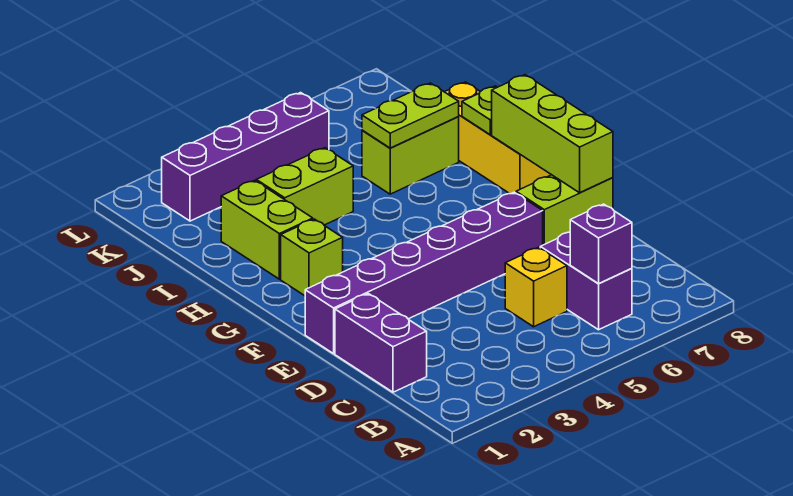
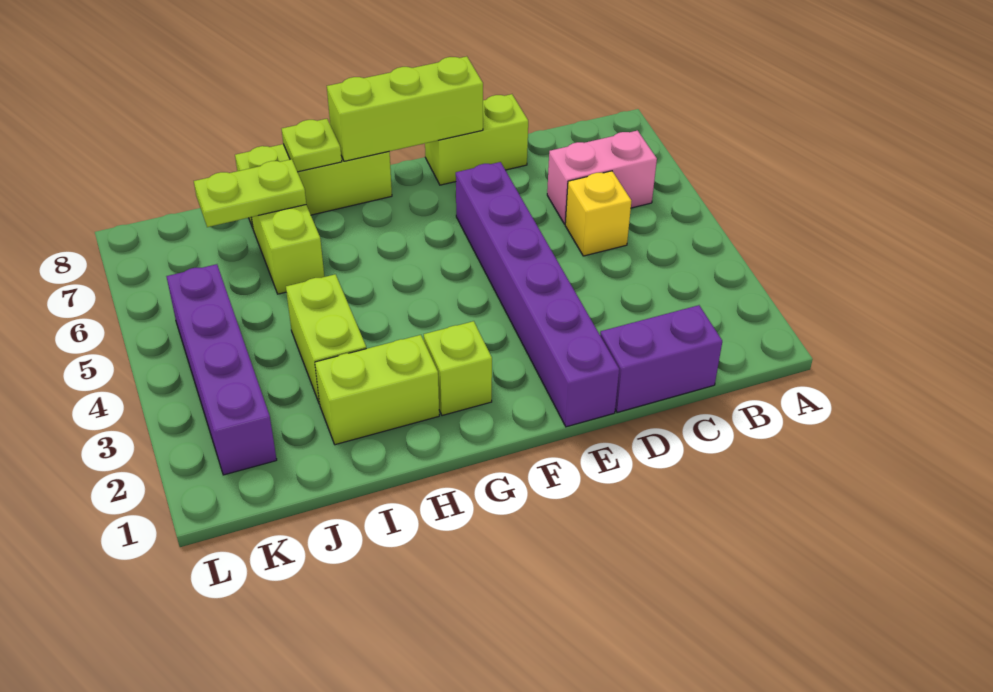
purple brick B6:C6 level 1 -> pink brick B6:C6 level 1
purple brick B6 level 2 -> none
lime brick E7:E8 level 1 -> lime brick D8:E8 level 1
yellow brick G8:I8 level 1 -> lime brick G8:I8 level 1
lime plate I6:I7 level 2 -> lime plate I7:J7 level 2

